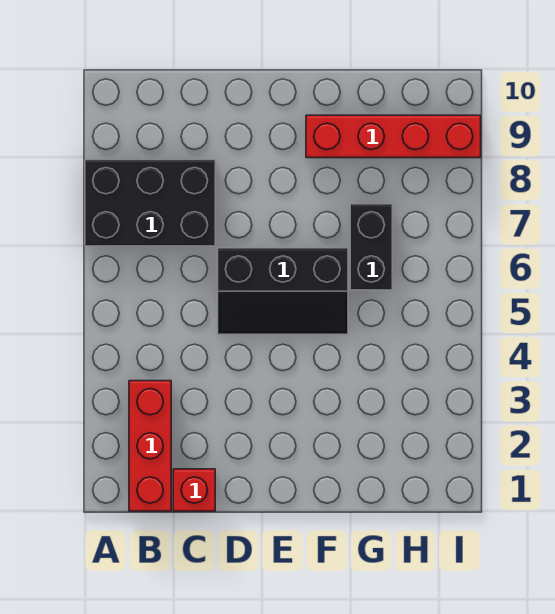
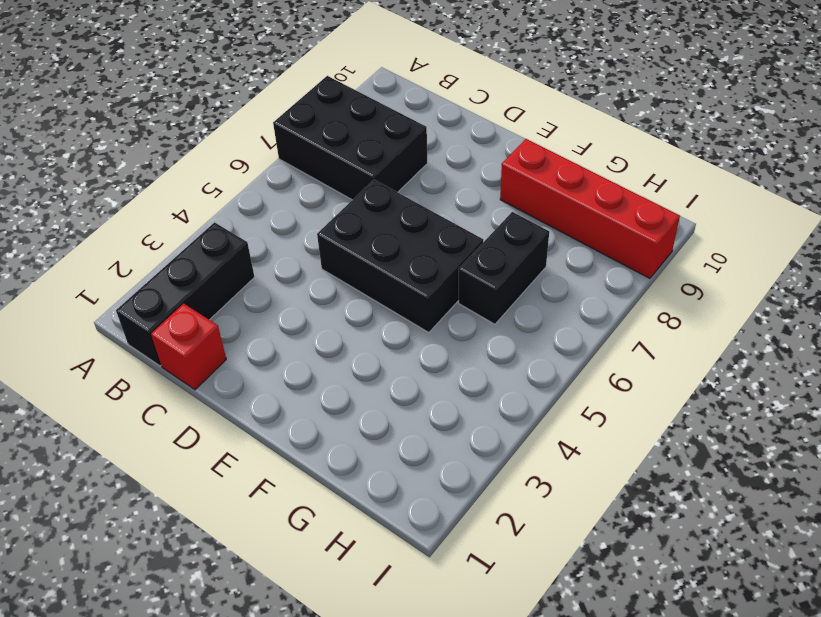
red brick B1:B3 level 1 -> black brick B1:B3 level 1
black slope D5:F6 level 1 top 6 -> black brick D5:F6 level 1

